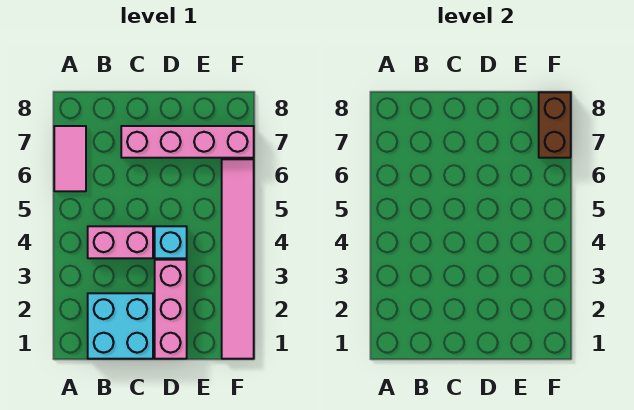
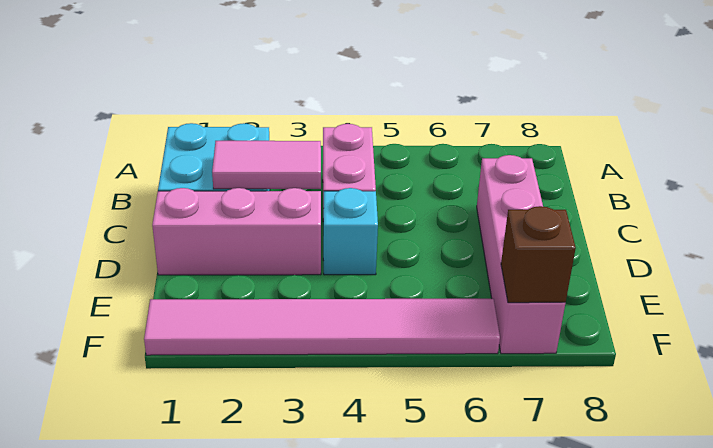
pink tile A6:A7 level 1 -> pink tile C2:C3 level 2
brown brick F7:F8 level 2 -> brown brick F7 level 2

